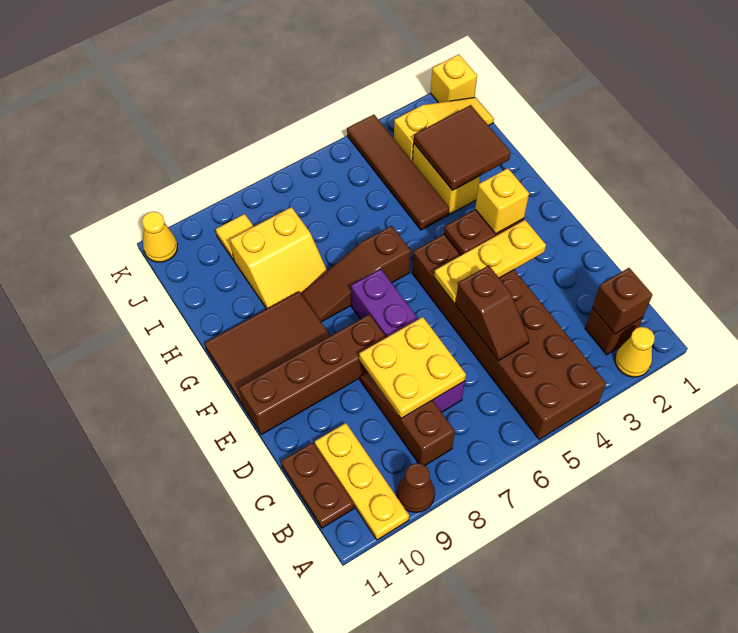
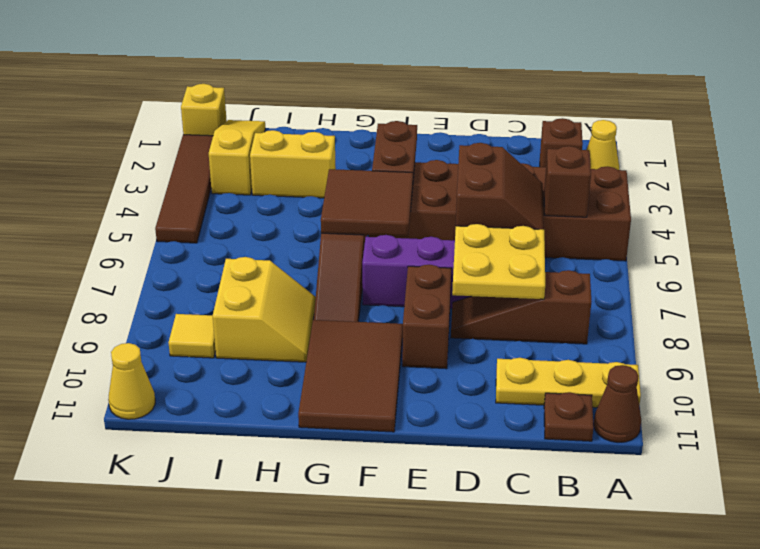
brown cone A9 level 1 -> brown cone A11 level 1
brown brick B2 level 2 -> brown brick B5 level 2
brown plate B11:C11 level 1 -> brown plate B11 level 1
brown slope C5:D5 level 2 top D -> brown slope C5:D6 level 2 top D
yellow plate E3:E5 level 2 -> none
brown brick E8:E11 level 1 -> brown brick E8:E9 level 1
yellow brick F3 level 3 -> none
brown tile H2:I3 level 2 -> brown tile F5:G6 level 2
brown tile H4:K4 level 1 -> brown tile K2:K5 level 1

